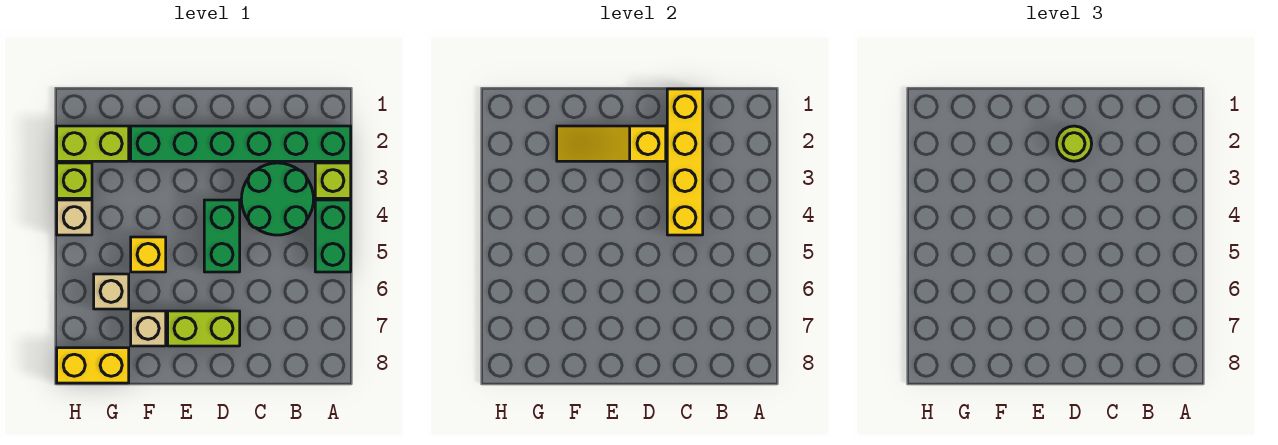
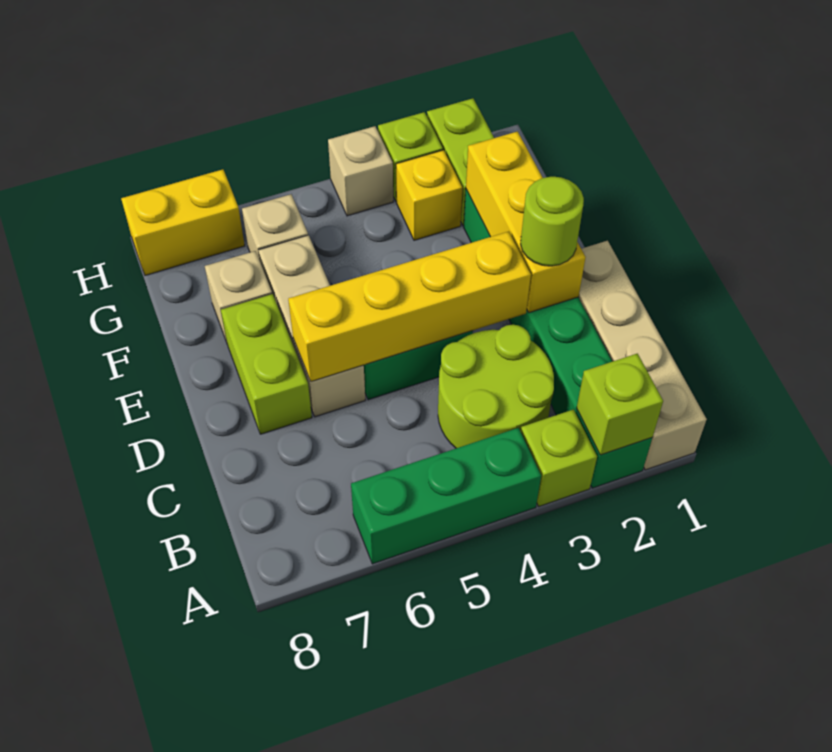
none -> tan brick A1:D1 level 1
none -> lime brick A2 level 2
green brick A4:A5 level 1 -> green brick A4:A6 level 1
green round brick B3:C4 level 1 -> lime round brick B3:C4 level 1
yellow brick C1:C4 level 2 -> yellow brick D3:D6 level 2
yellow slope D2:F2 level 2 top D -> yellow brick D2:F2 level 2
none -> tan brick D6:F6 level 1
yellow brick F5 level 1 -> yellow brick G3 level 1
yellow brick G8:H8 level 1 -> yellow brick H7:H8 level 1

